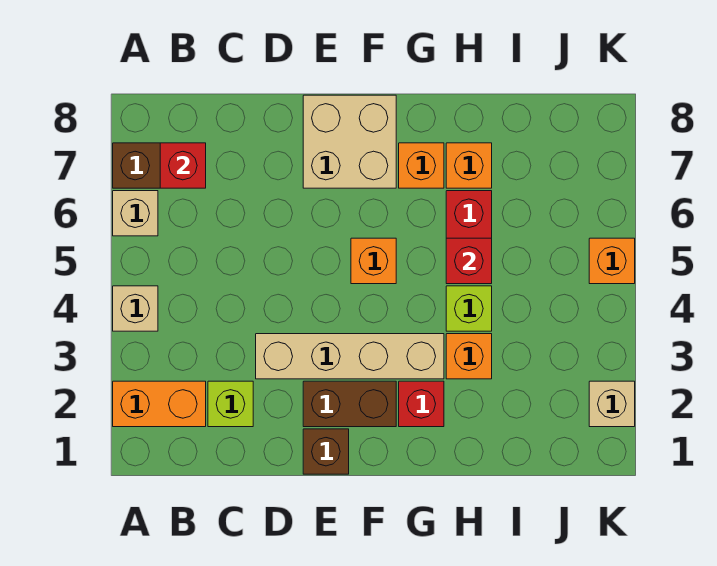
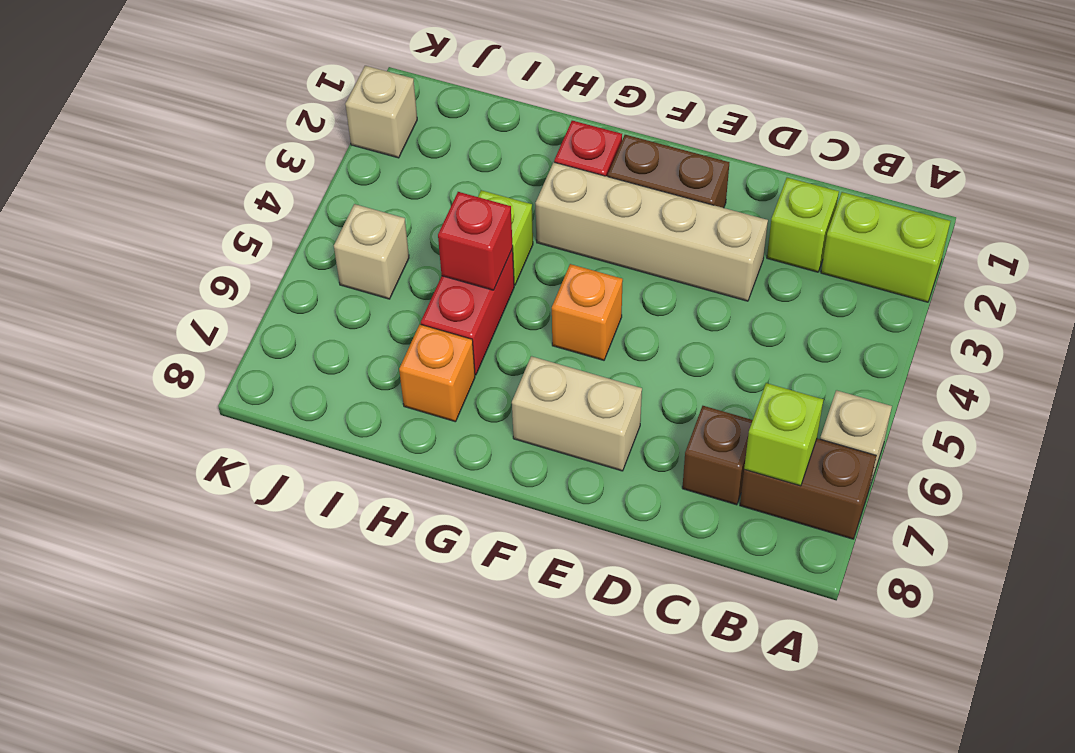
orange brick A2:B2 level 1 -> lime brick A2:B2 level 1
tan brick A4 level 1 -> tan brick J5 level 1
red brick B7 level 2 -> lime brick B7 level 2
brown brick E1 level 1 -> brown brick C7 level 1
tan brick E7:F8 level 1 -> tan brick E7:F7 level 1
orange brick G7 level 1 -> none
orange brick H3 level 1 -> none
orange brick K5 level 1 -> none

